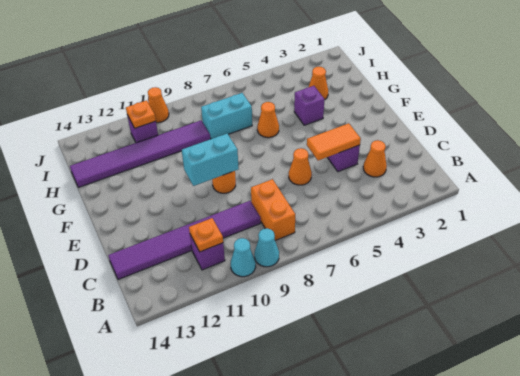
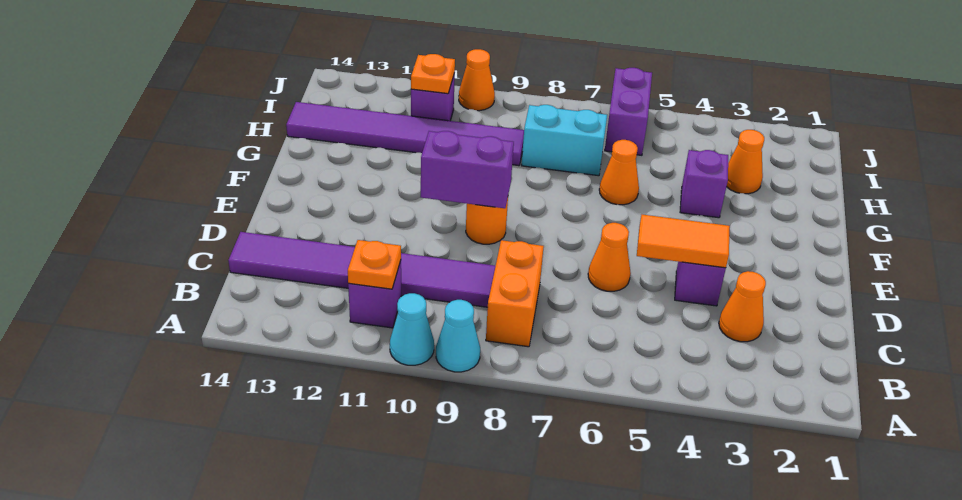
cyan brick E9:E10 level 2 -> purple brick E9:E10 level 2
none -> purple brick I6:J6 level 1

